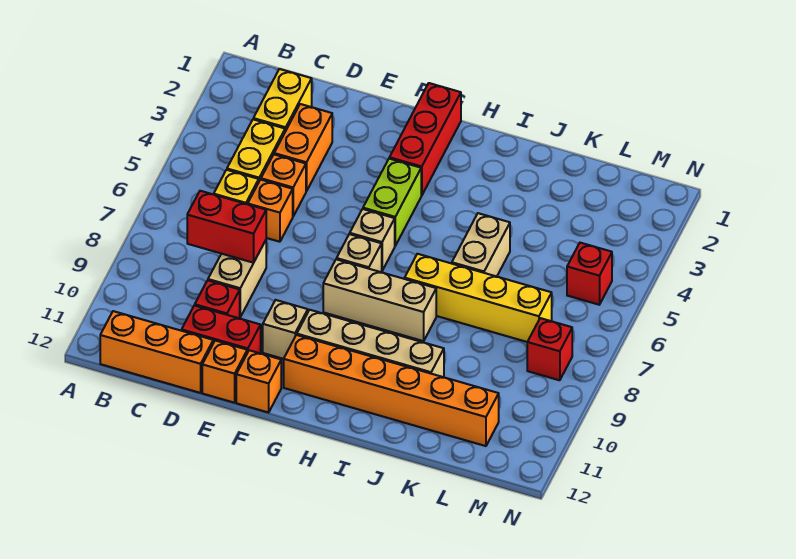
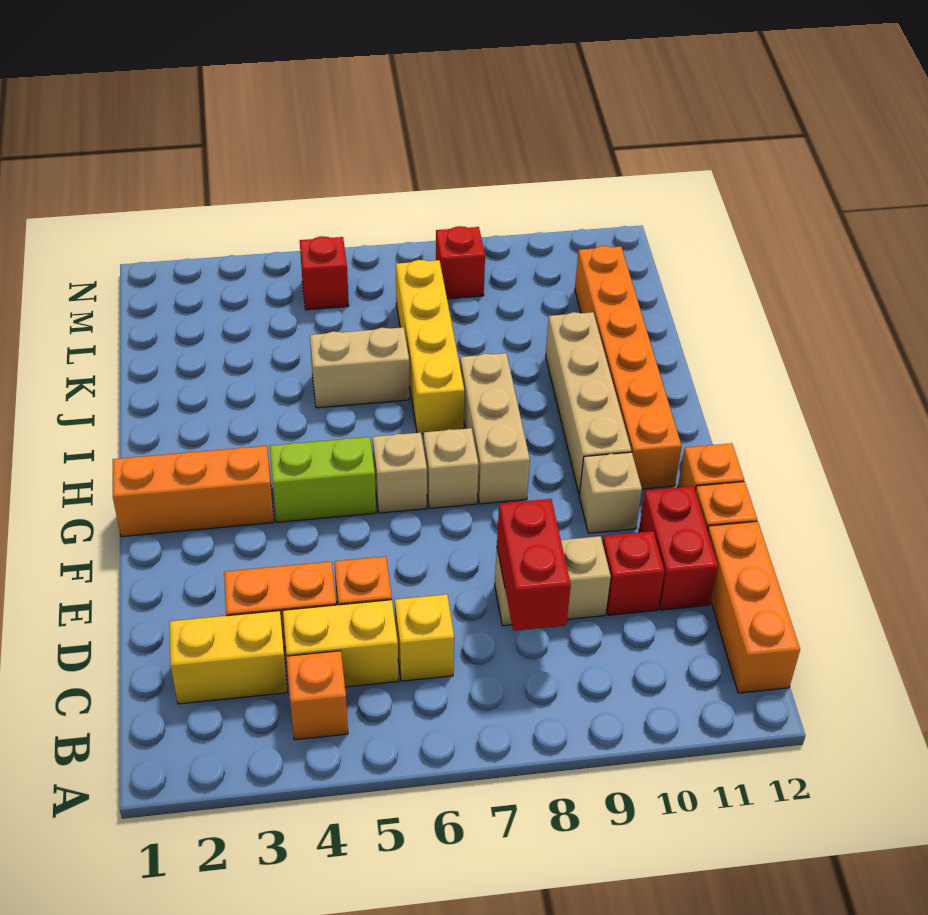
orange brick D6 level 1 -> orange brick B4 level 1
red brick G1:G3 level 1 -> orange brick G1:G3 level 1

